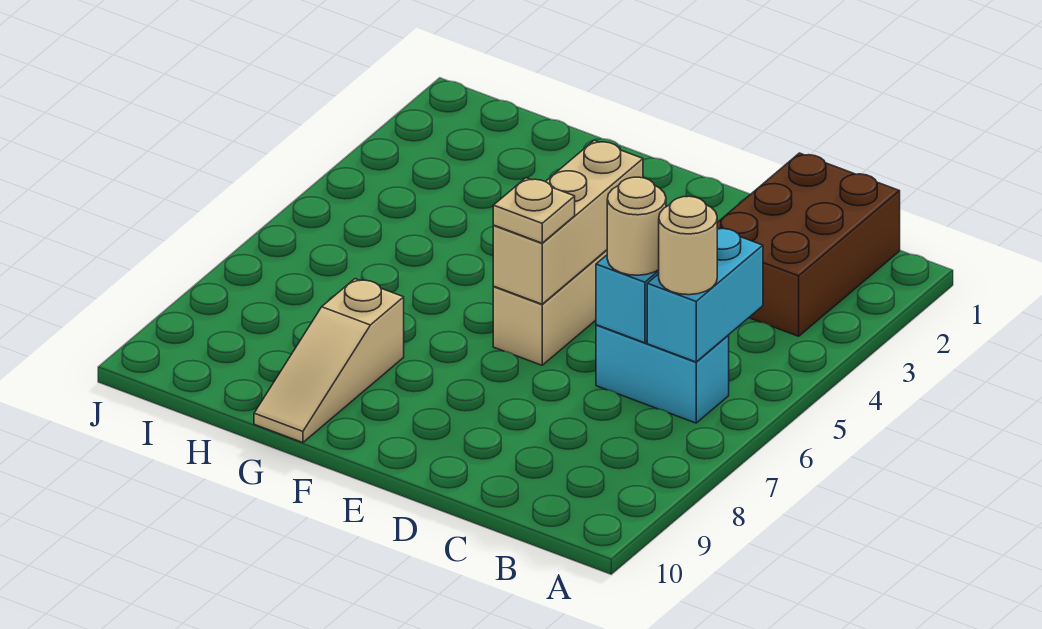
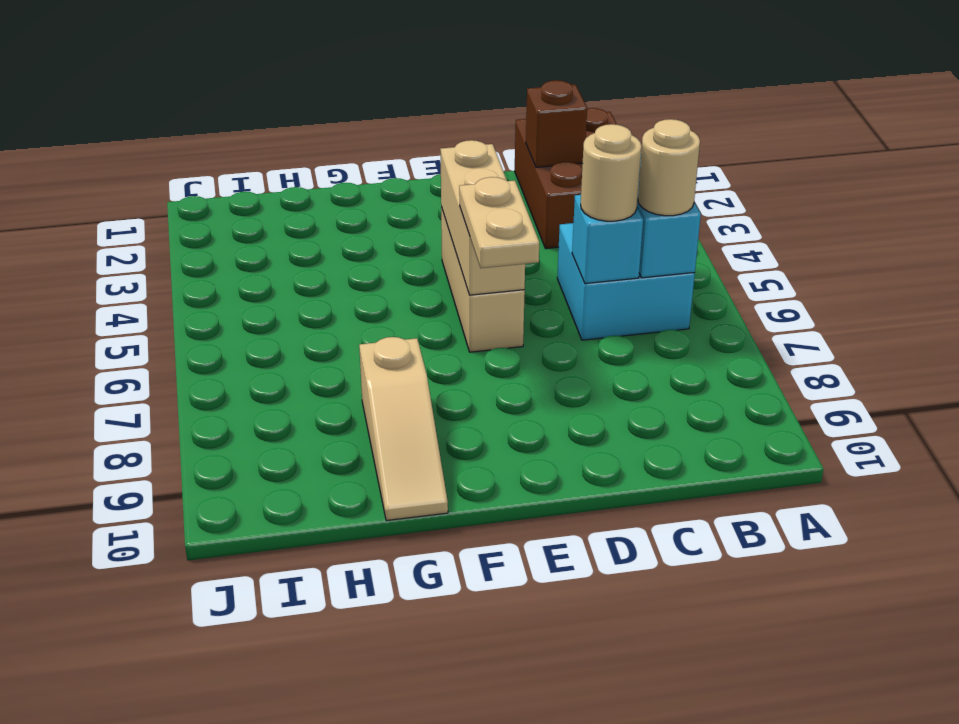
cyan brick B6:C6 level 1 -> cyan brick B5:C6 level 1
none -> brown brick C2 level 2
tan plate E6 level 3 -> tan plate E6:E7 level 3

